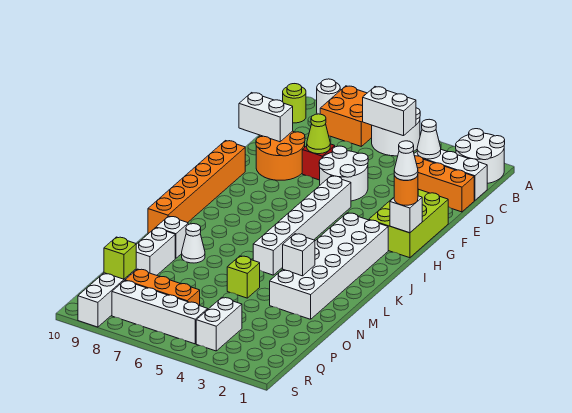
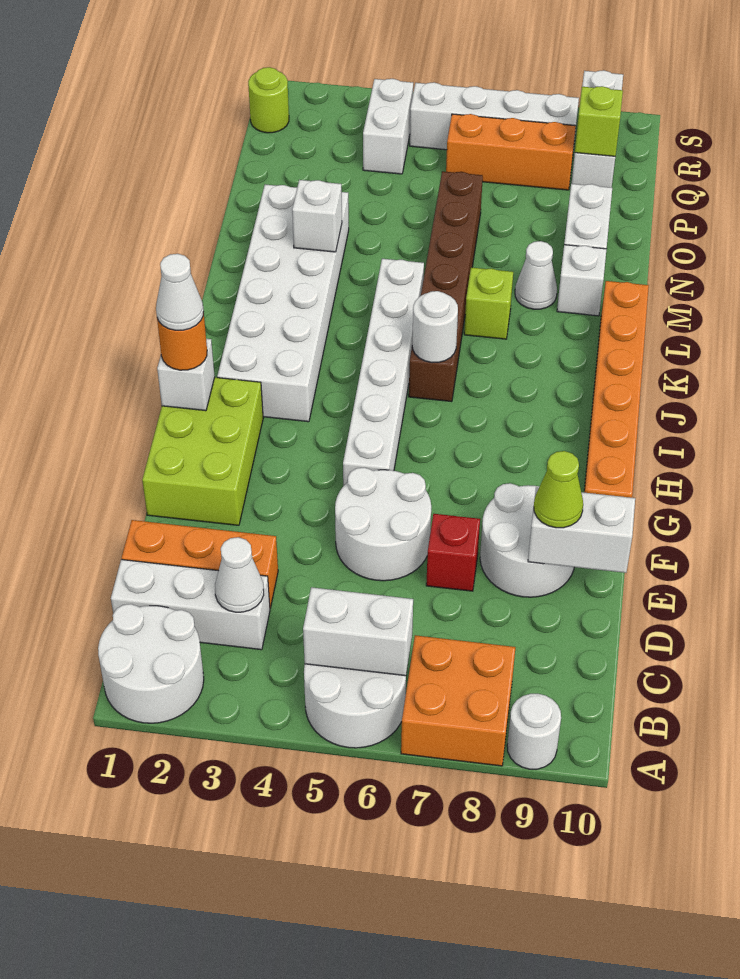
lime round brick B10 level 1 -> lime round brick R1 level 1
lime cone E7 level 2 -> lime cone E9 level 3
orange round brick E8:F9 level 1 -> white round brick E8:F9 level 1
none -> brown brick J6:O6 level 1
none -> white round brick J6 level 2
lime brick N5 level 1 -> lime brick L7 level 1

